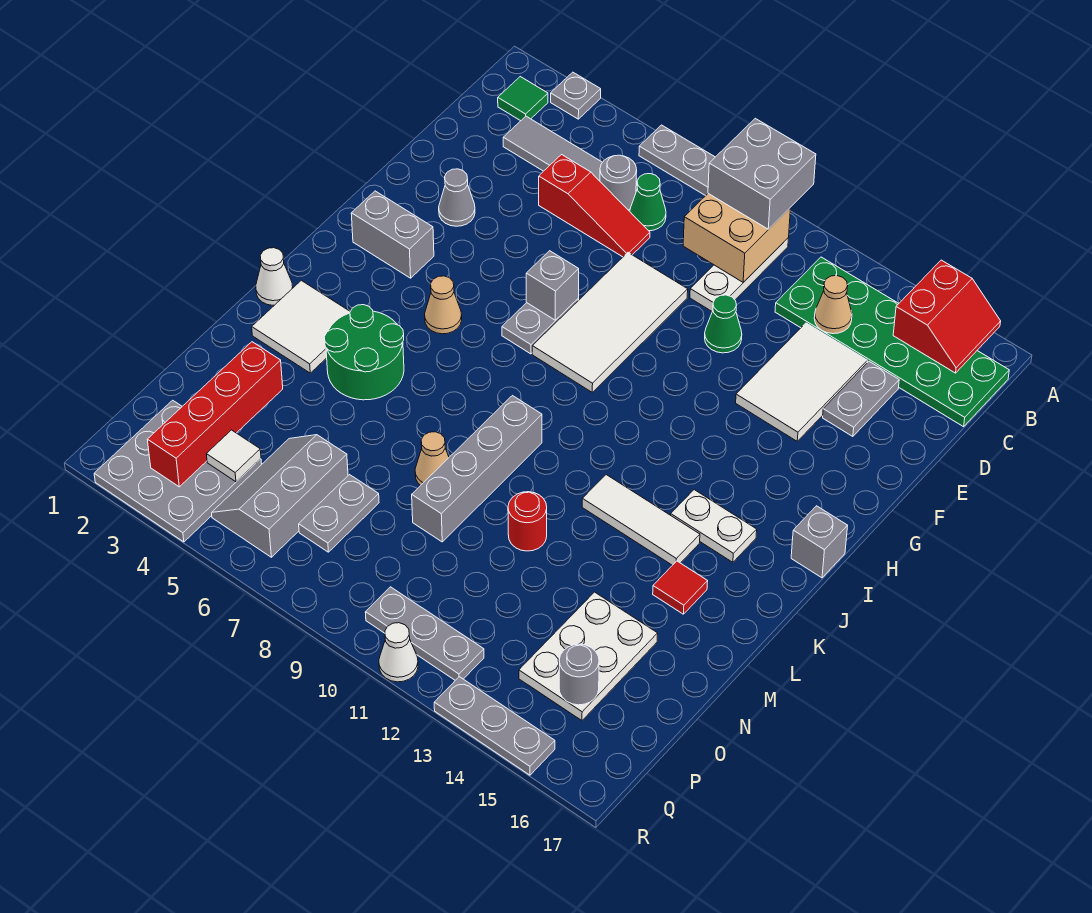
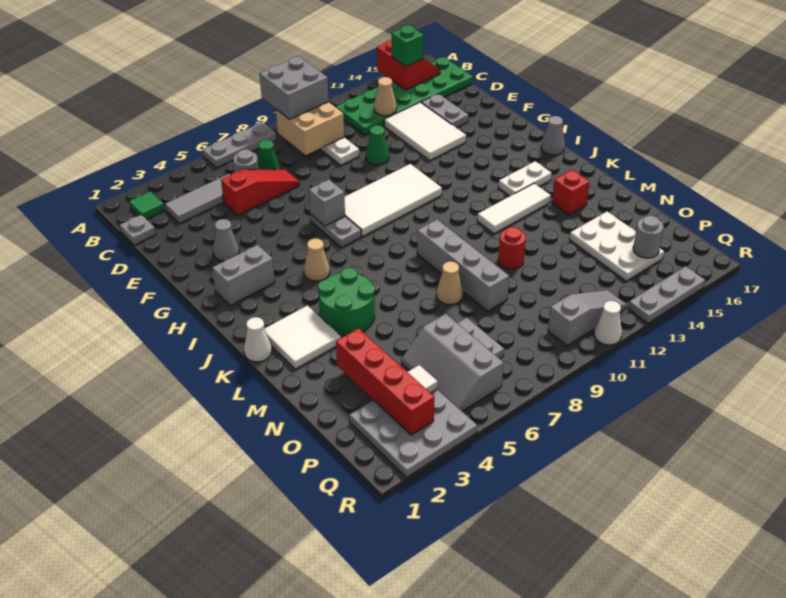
grey plate A3 level 1 -> grey plate C1 level 1
none -> green brick B15 level 3
white tile E8:H9 level 1 -> white tile G8:H11 level 1
grey brick I17 level 1 -> grey cone I17 level 1
red tile L15 level 1 -> red brick L15 level 1
grey plate Q10:Q12 level 1 -> grey slope Q10:Q12 level 1 top 10

